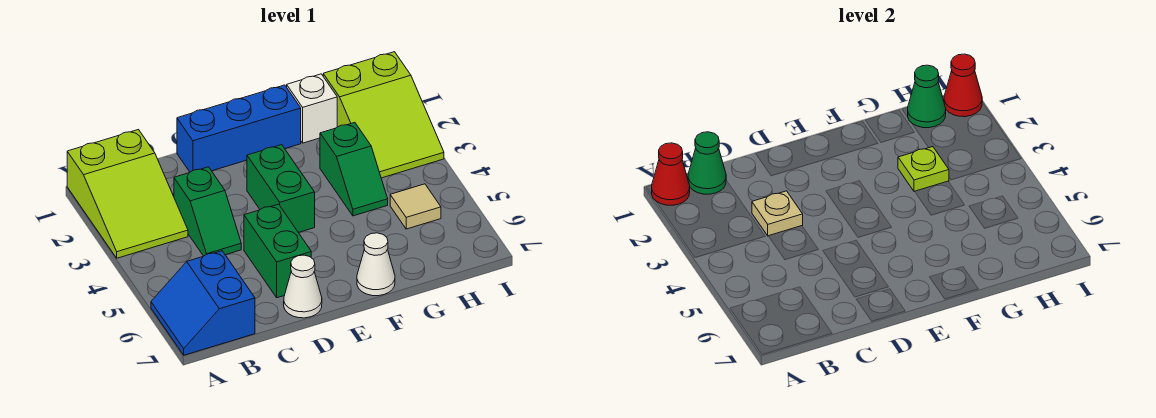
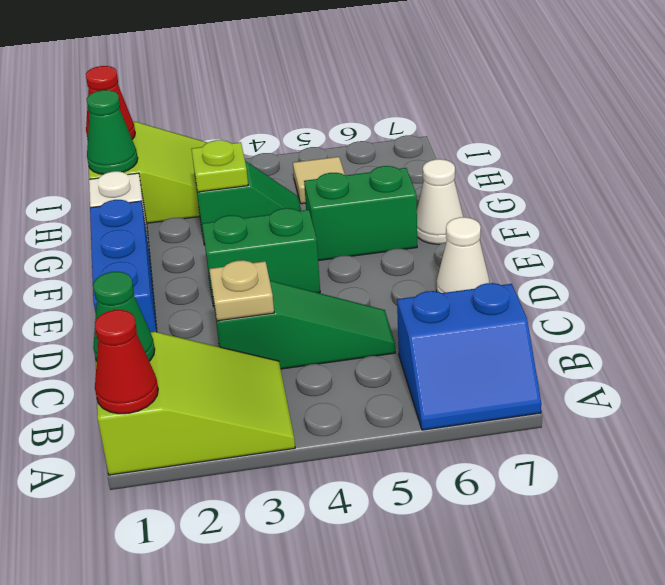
green slope C3:C4 level 1 top 3 -> green slope C3:C5 level 1 top 3
green brick D5:D6 level 1 -> green brick F5:F6 level 1

